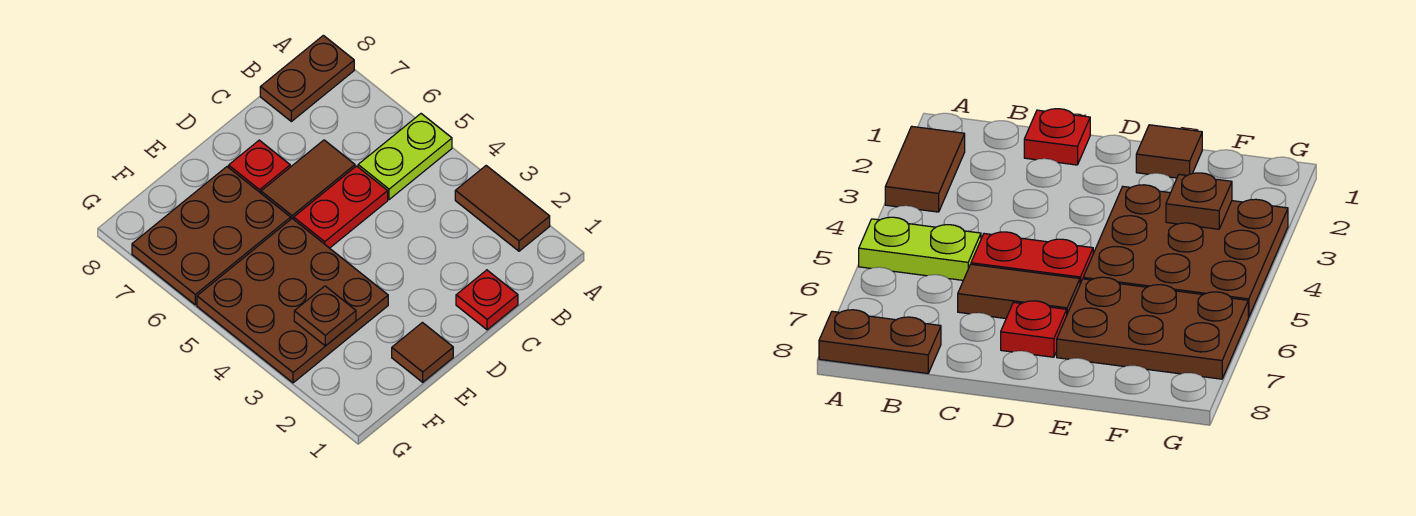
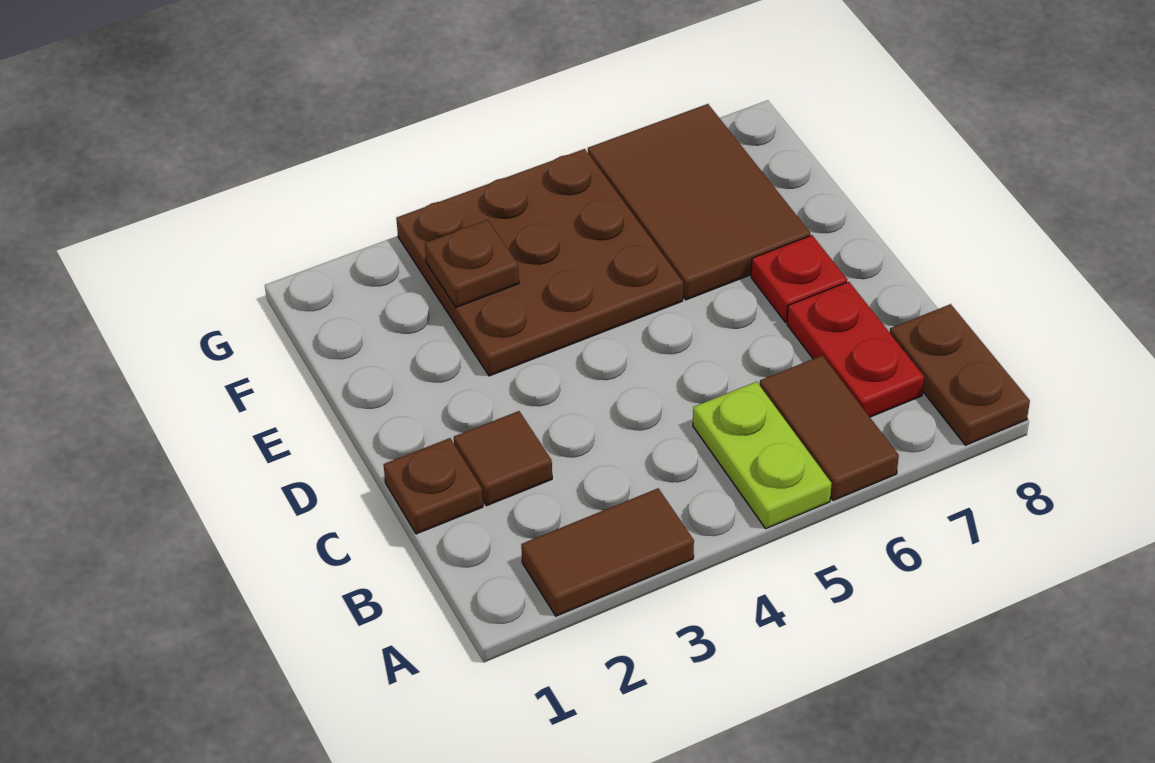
red plate C1 level 1 -> brown plate C1 level 1
red plate C5:D5 level 1 -> red plate B7:C7 level 1
brown tile C6:D6 level 1 -> brown tile A6:B6 level 1
brown tile E1 level 1 -> brown tile C2 level 1
brown plate E6:G7 level 1 -> brown tile E6:G7 level 1

